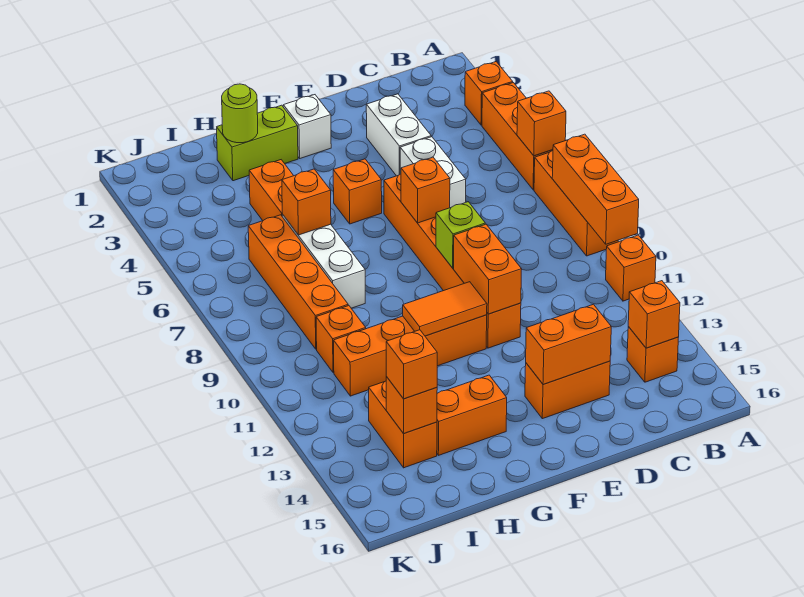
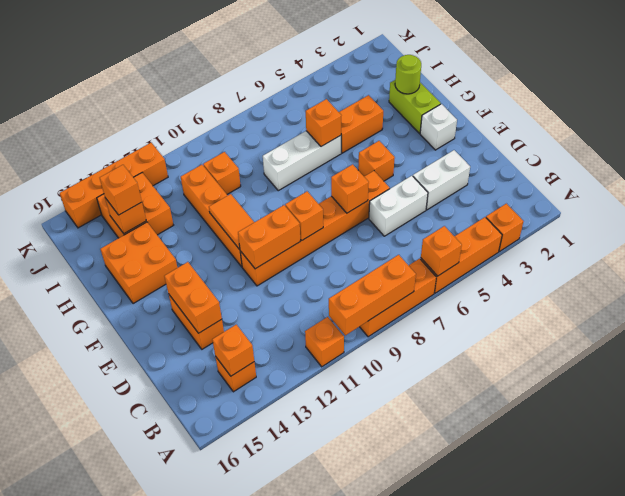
lime brick E9 level 2 -> orange brick E9 level 2
orange brick G14:H14 level 1 -> orange brick G14:H15 level 1
orange brick I6:I9 level 1 -> orange brick K12:K15 level 1
orange brick I13:I14 level 1 -> orange brick I13:J14 level 1

